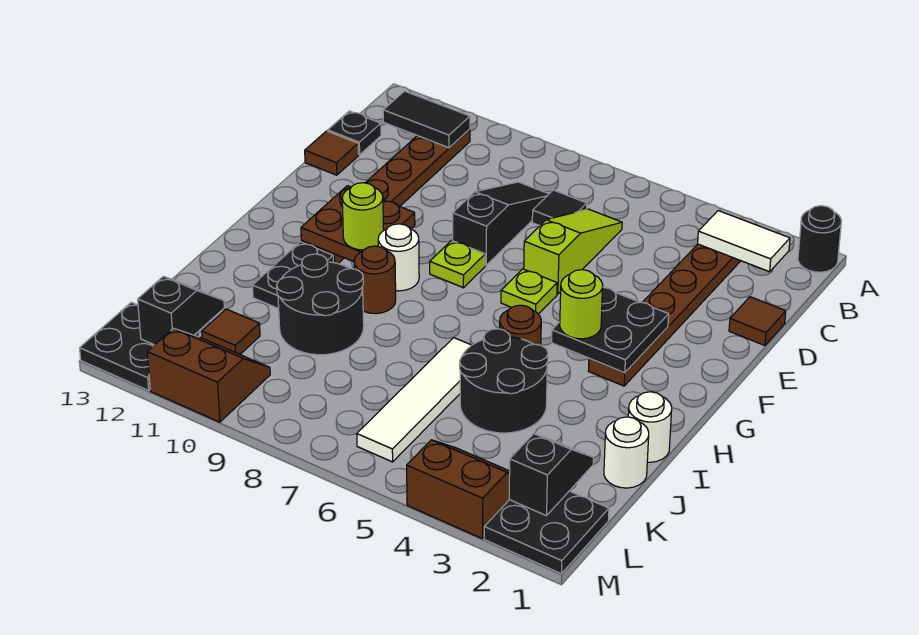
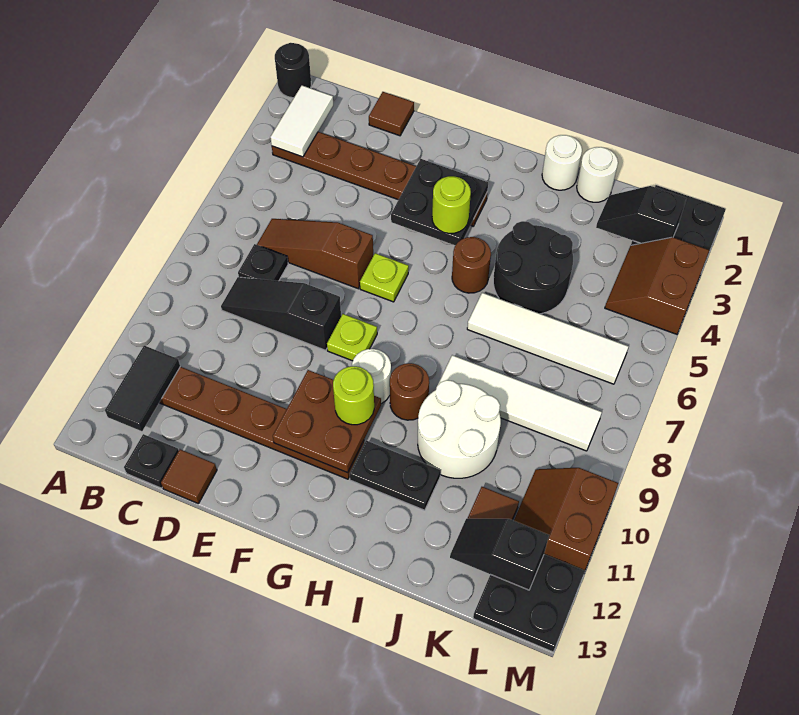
lime slope C6:E6 level 1 top E -> brown slope C6:E6 level 1 top E
black tile C7 level 1 -> black plate C7 level 1
none -> white tile I8:L8 level 1
black round brick I9:J10 level 1 -> white round brick I9:J10 level 1

